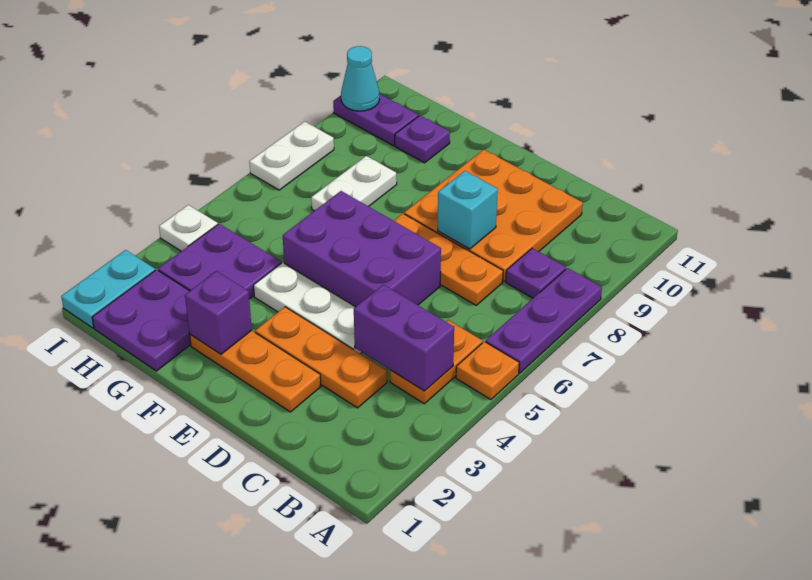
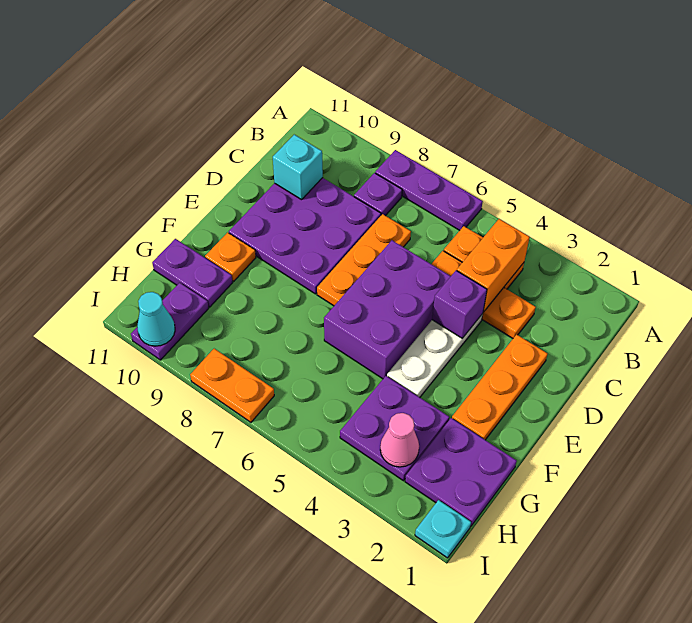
orange plate A5 level 1 -> orange plate F10 level 1
purple brick B4:C4 level 2 -> orange brick B4:C4 level 2
orange plate C3:E3 level 1 -> orange plate C3:C5 level 1
orange plate C8:E10 level 1 -> purple plate C8:E10 level 1
cyan brick D8 level 2 -> cyan brick C10 level 2
purple brick F2 level 2 -> purple brick D4 level 2
white plate G7:G8 level 1 -> none
purple plate G10 level 1 -> purple plate G10:G11 level 1
none -> pink cone H3 level 2
cyan plate I1:I2 level 1 -> cyan plate I1 level 1
white plate I4 level 1 -> none
white plate I7:I8 level 1 -> orange plate I7:I8 level 1

